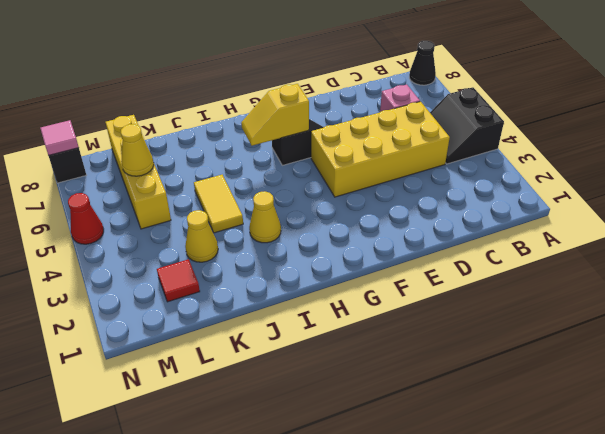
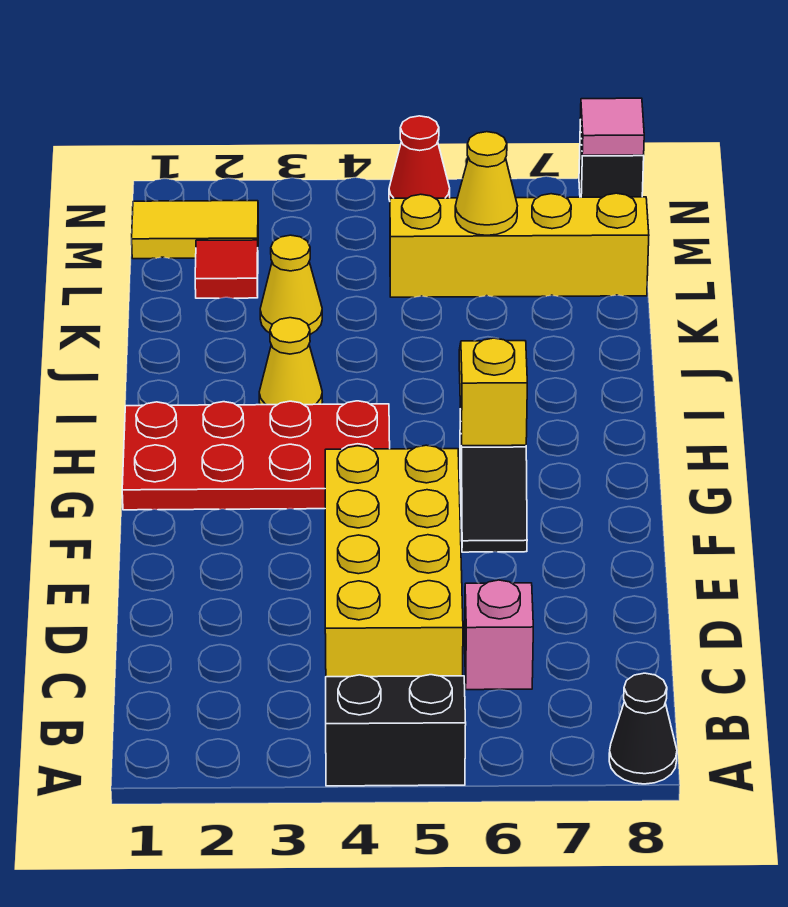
none -> red plate G1:H4 level 1
yellow tile J4:J5 level 1 -> yellow tile M1:M2 level 1

